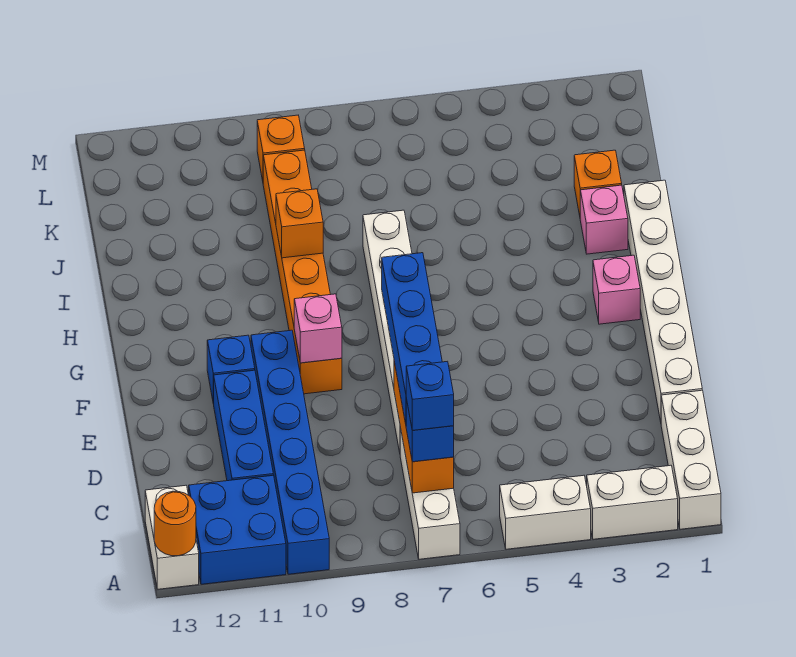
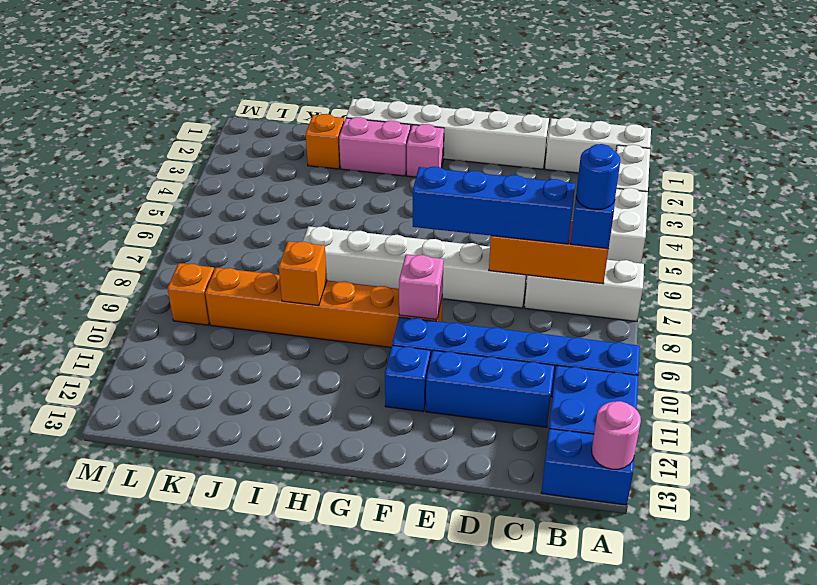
white brick A13:B13 level 1 -> blue brick A13:B13 level 1
orange round brick A13 level 2 -> pink round brick A13 level 2
blue brick B7 level 4 -> blue round brick B7 level 4
pink brick I2 level 1 -> pink brick H2:I2 level 1

